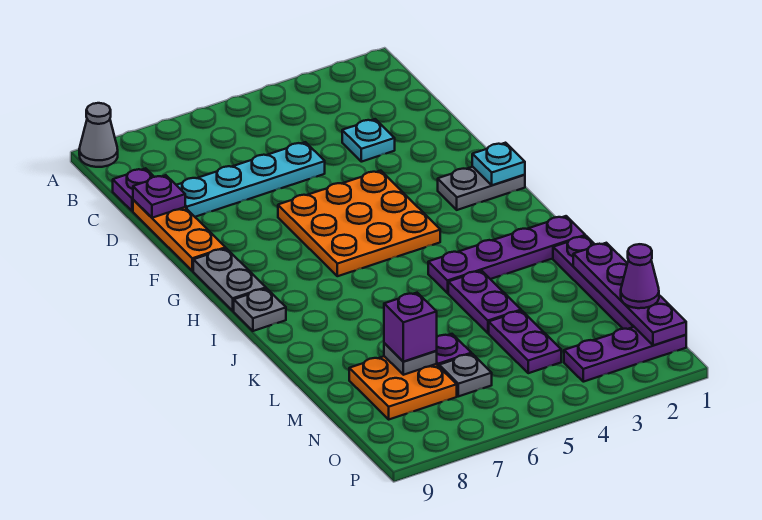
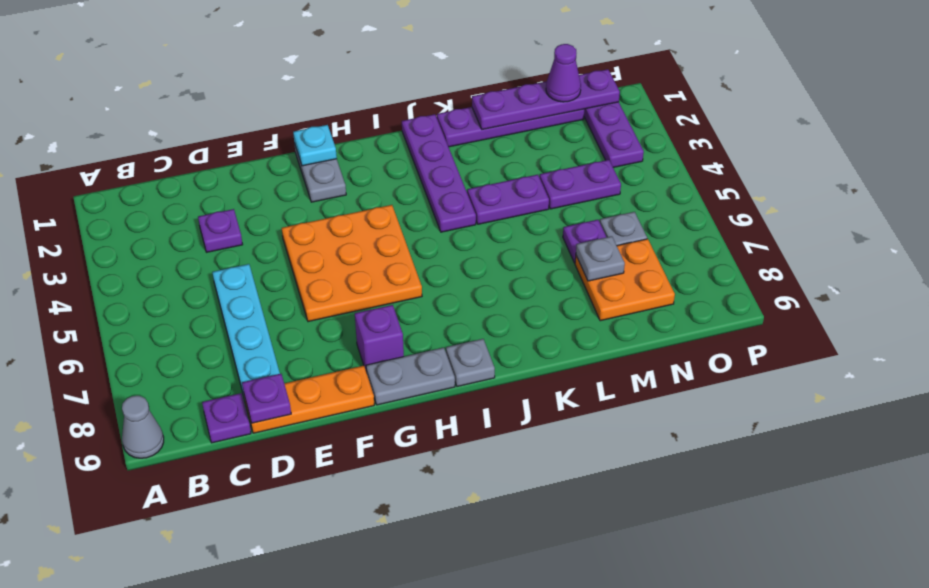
cyan plate D3 level 1 -> purple plate D3 level 1
purple brick M7 level 3 -> purple brick G8 level 1

